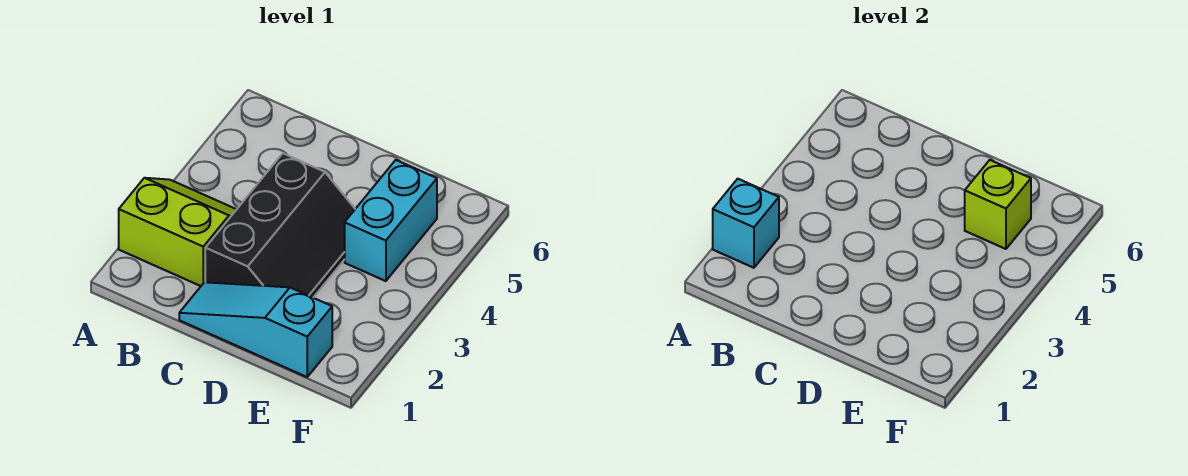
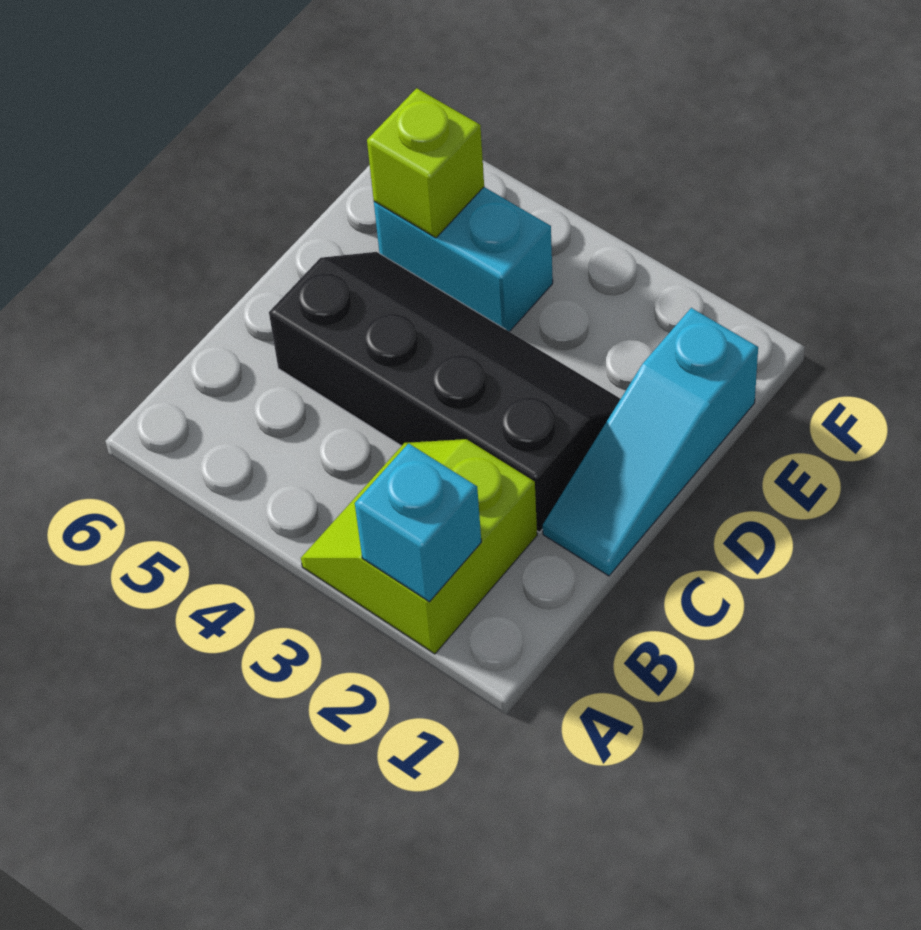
black slope C2:D4 level 1 top C -> black slope C2:D5 level 1 top C

